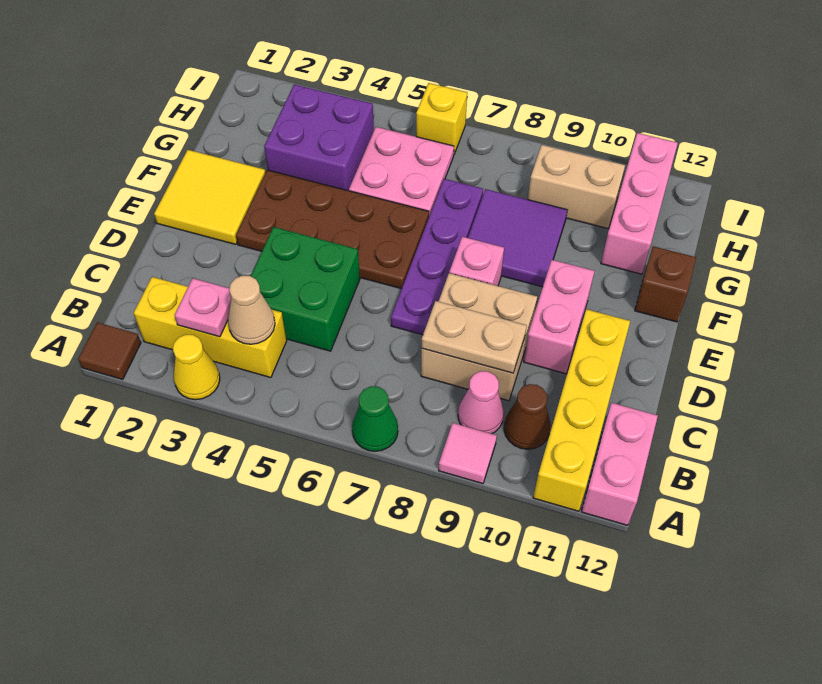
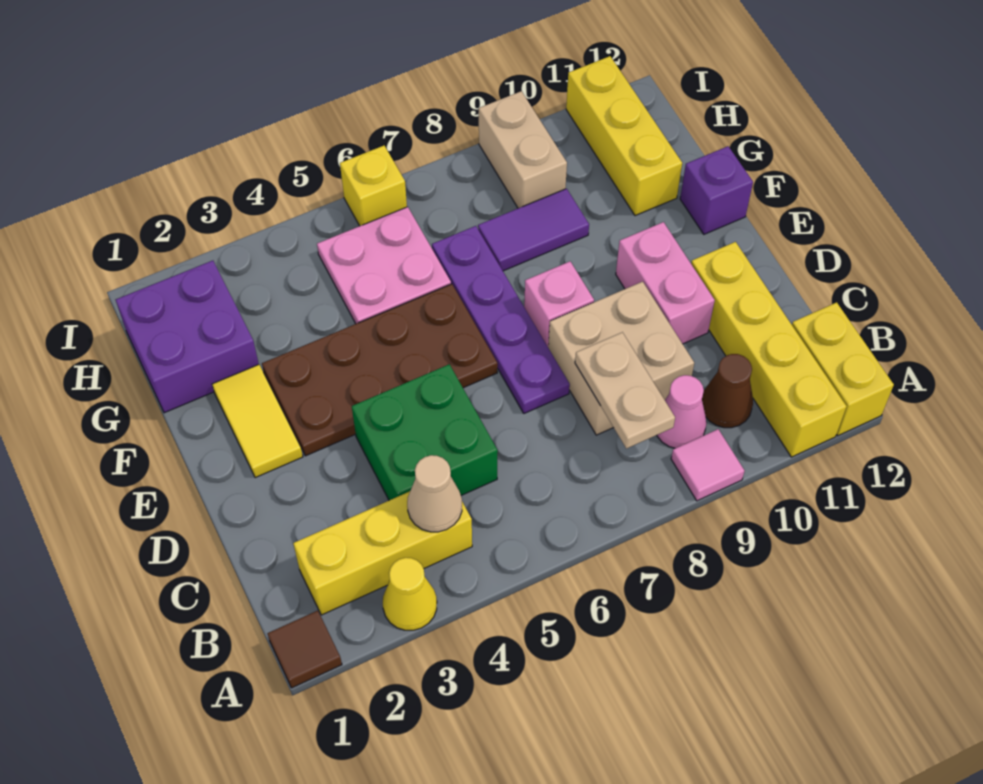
green cone A7 level 1 -> none
pink brick A12:B12 level 1 -> yellow brick A12:B12 level 1
pink plate B3 level 2 -> none
tan plate C8:C9 level 2 -> tan plate B8:C8 level 2
yellow tile E1:F2 level 1 -> yellow tile E2:F2 level 1
purple tile F8:G9 level 1 -> purple tile G8:G9 level 1
brown brick F12 level 1 -> purple brick F12 level 1
purple brick G3:H4 level 1 -> purple brick G1:H2 level 1
pink brick G11:I11 level 1 -> yellow brick G11:I11 level 1
tan brick H9:H10 level 1 -> tan brick H9:I9 level 1

